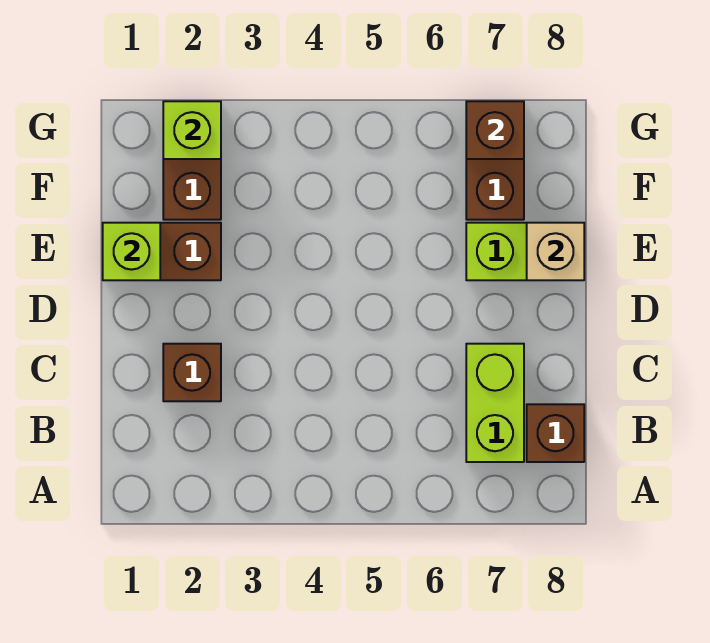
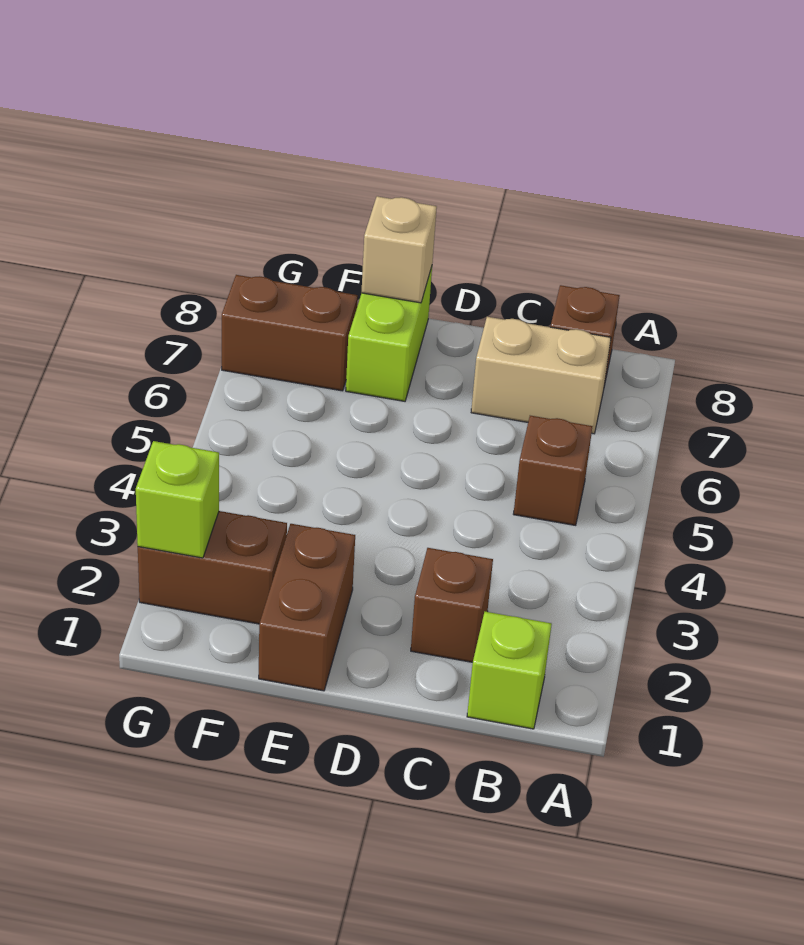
lime brick B7:C7 level 1 -> tan brick B7:C7 level 1
lime brick E1 level 2 -> lime brick B1 level 1
brown brick G7 level 2 -> brown brick B5 level 1

